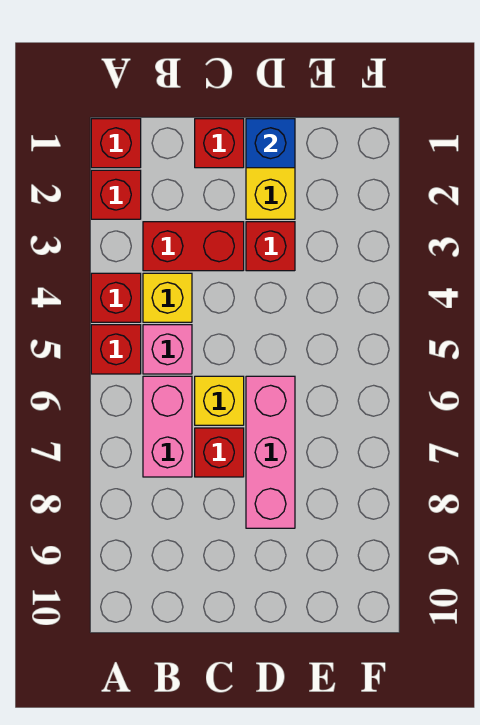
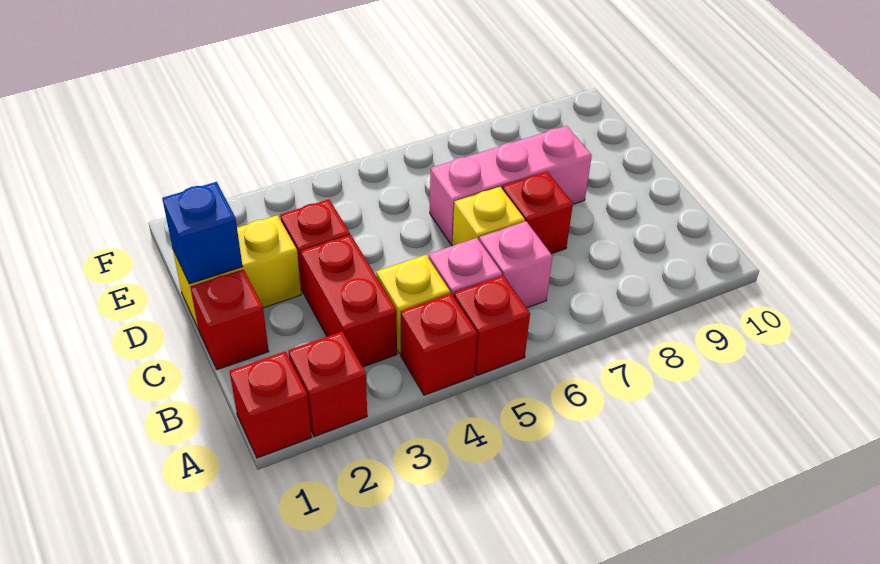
pink brick B6:B7 level 1 -> pink brick B6 level 1

